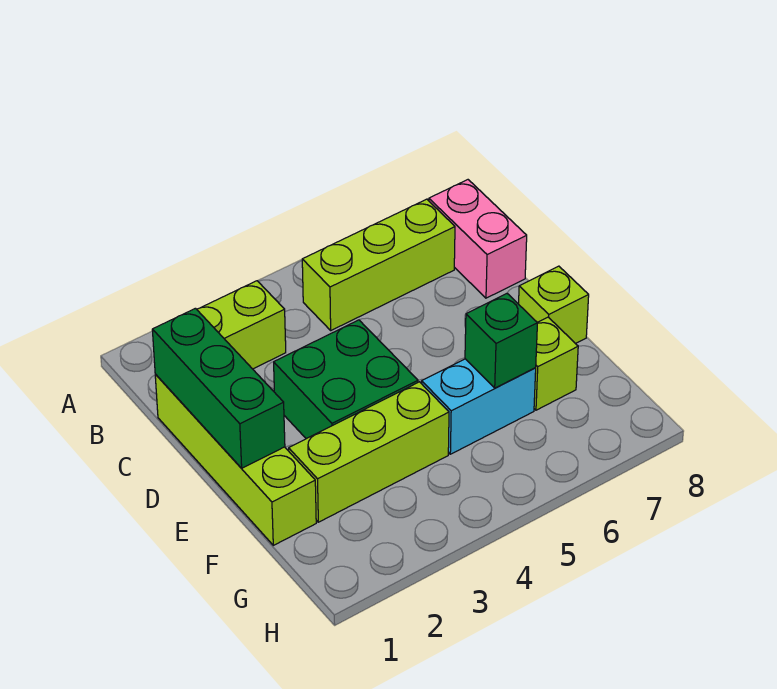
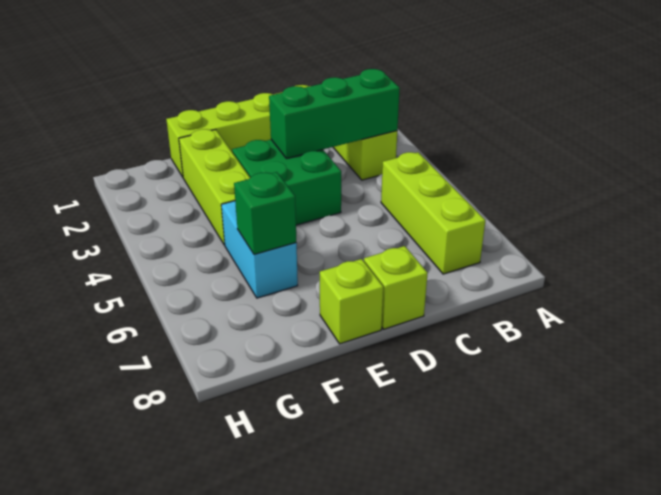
pink brick B8:C8 level 1 -> none
green brick C1:E1 level 2 -> green brick B3:D3 level 2
lime brick F7 level 1 -> lime brick D8 level 1

